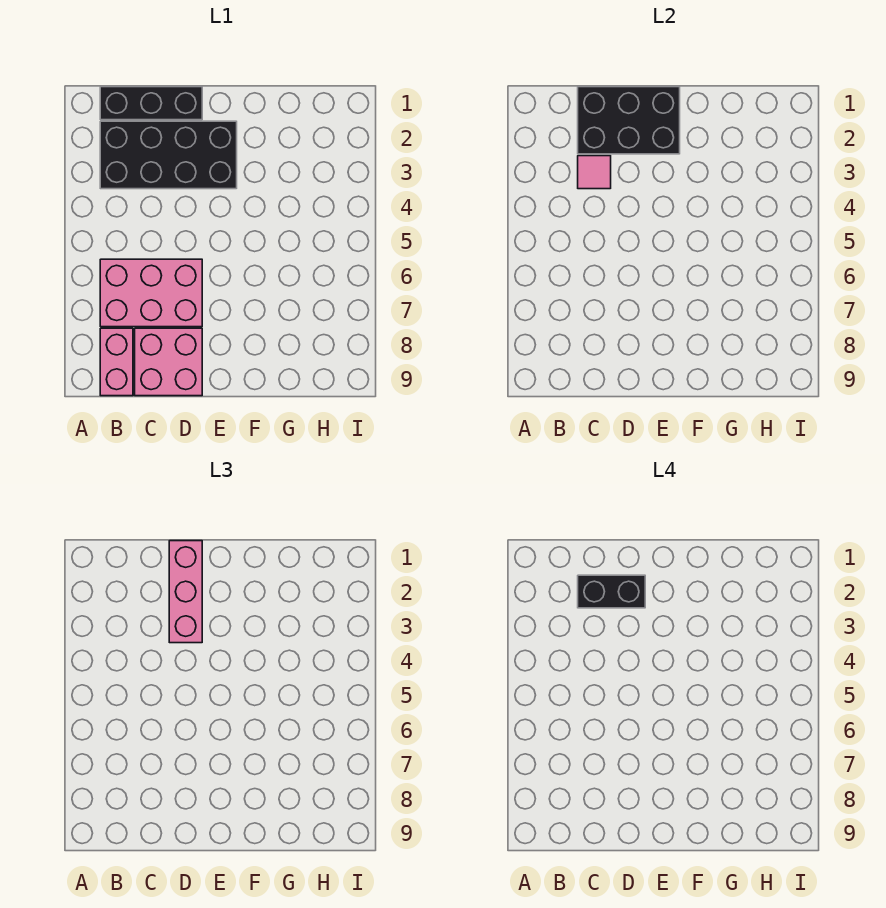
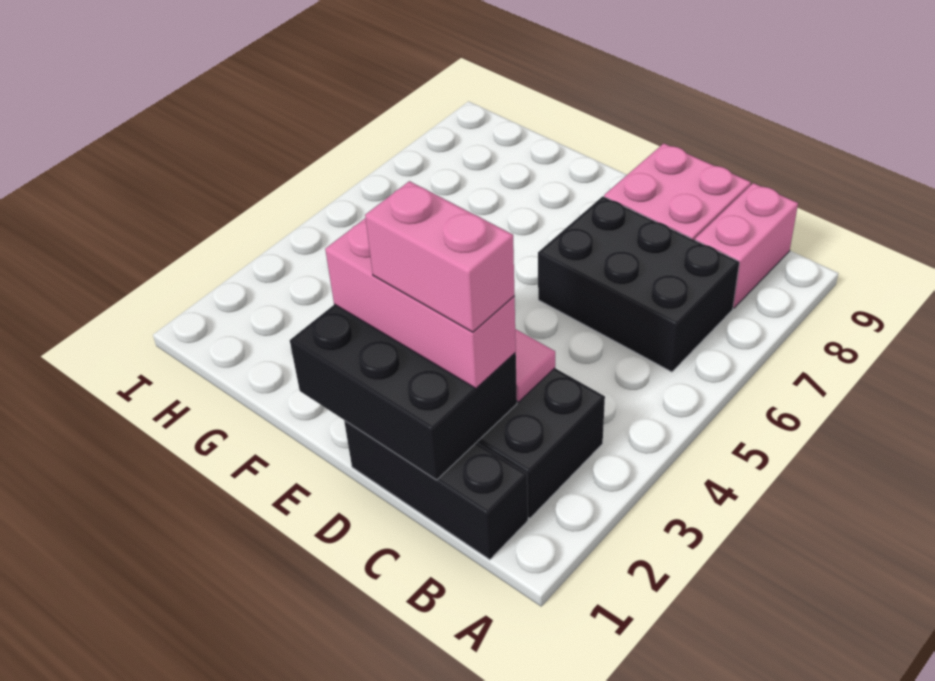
pink brick B6:D7 level 1 -> black brick B6:D7 level 1
black brick C2:D2 level 4 -> pink brick C2:D2 level 4
pink brick D1:D3 level 3 -> pink brick C2:E2 level 3

